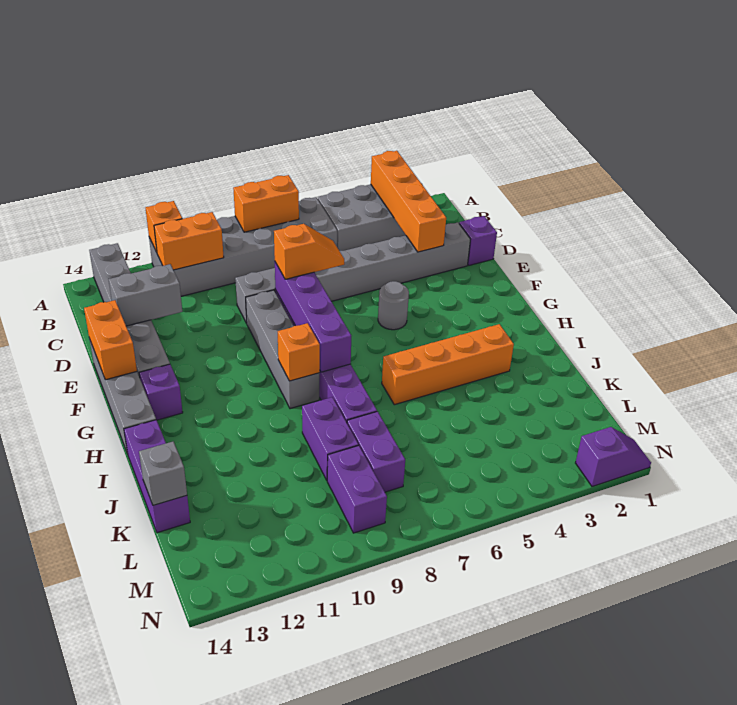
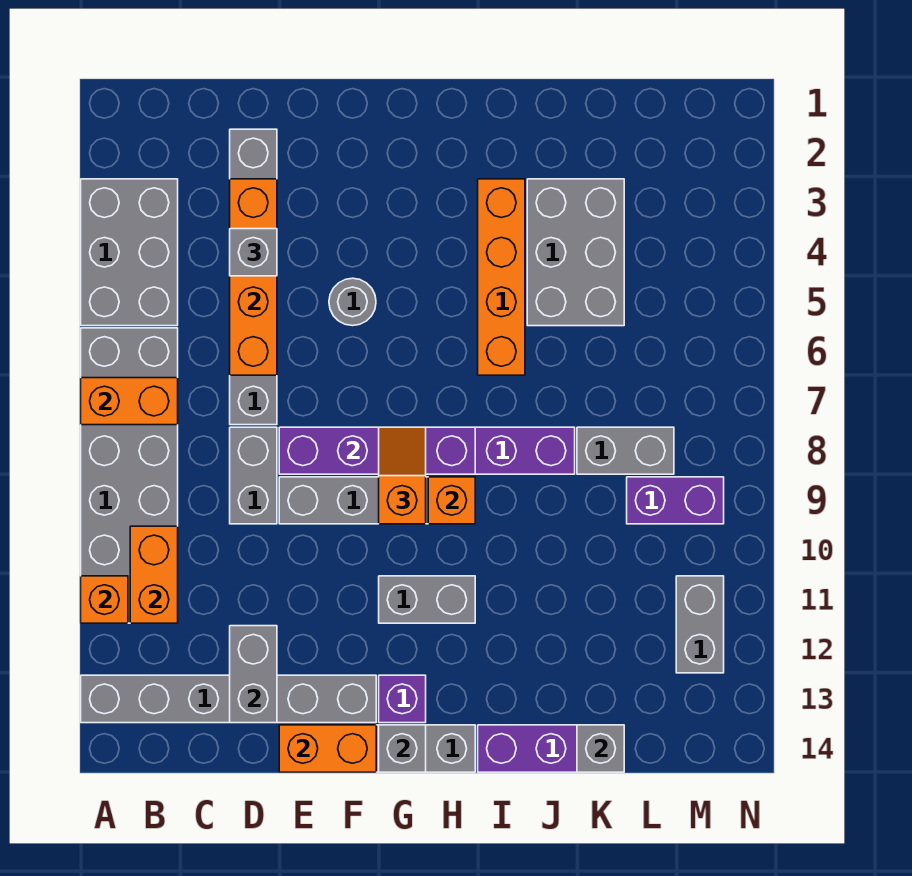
orange brick A3:D3 level 2 -> orange brick D3:D6 level 2
orange brick A7:A8 level 2 -> orange brick A7:B7 level 2
purple brick D1 level 1 -> none
none -> grey brick D4 level 3
orange slope E7:E8 level 3 top 8 -> orange slope G8:G9 level 3 top 9
none -> grey brick G11:H11 level 1
none -> grey brick G14 level 2
none -> grey brick J3:K5 level 1
purple brick J9:K9 level 1 -> none
purple brick K8:L8 level 1 -> grey brick K8:L8 level 1
none -> grey brick M11:M12 level 1
purple slope N1:N2 level 1 top 2 -> none

